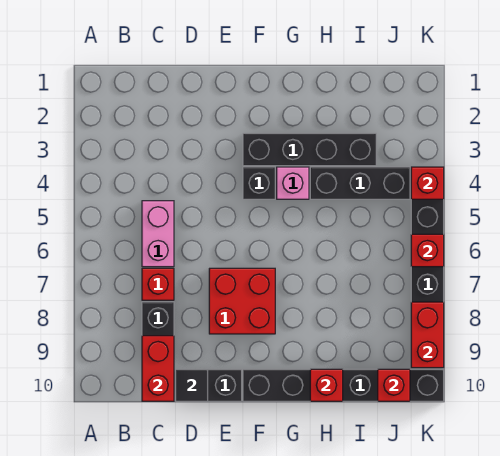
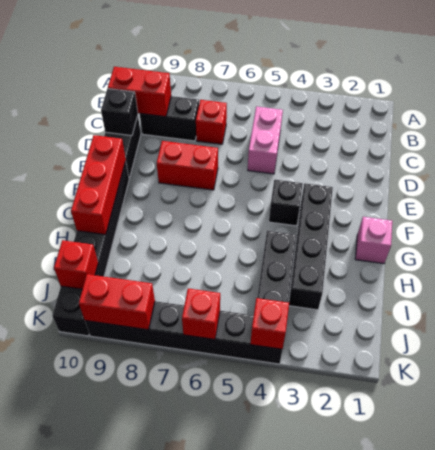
pink brick C5:C6 level 1 -> pink brick C5:D5 level 1
black tile D10 level 2 -> black brick D10 level 2
red brick E7:F8 level 1 -> red brick E7:E8 level 1
pink brick G4 level 1 -> pink brick G1 level 1
red brick H10 level 2 -> red brick F10:H10 level 2

